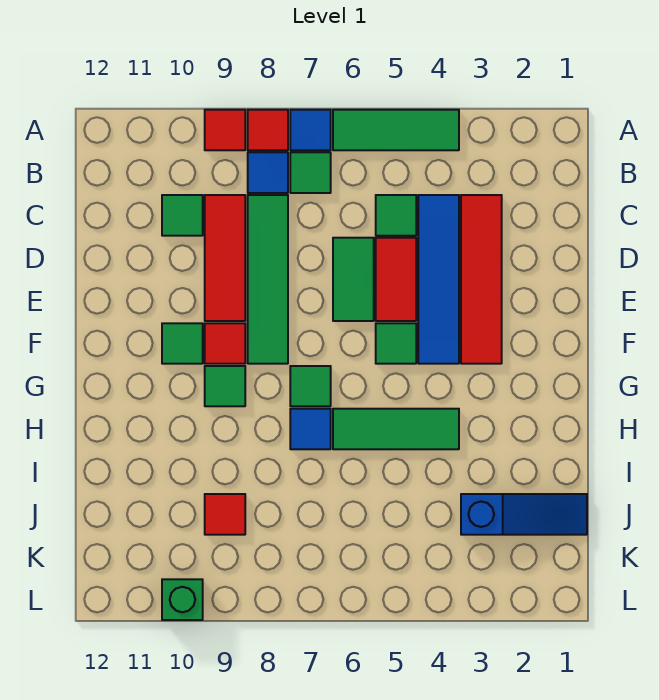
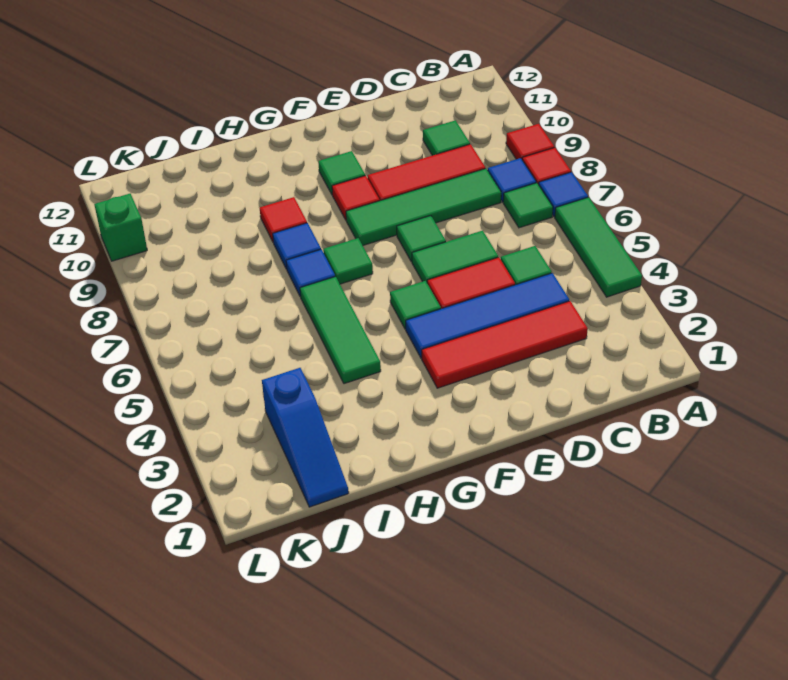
green tile G9 level 1 -> green tile E7 level 1
none -> blue tile H8 level 1
red tile J9 level 1 -> red tile H9 level 1

